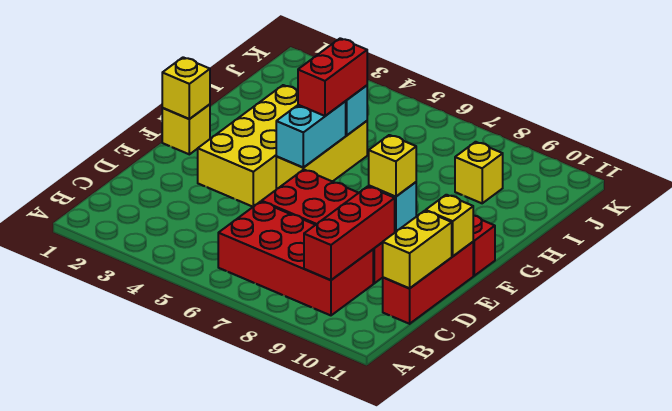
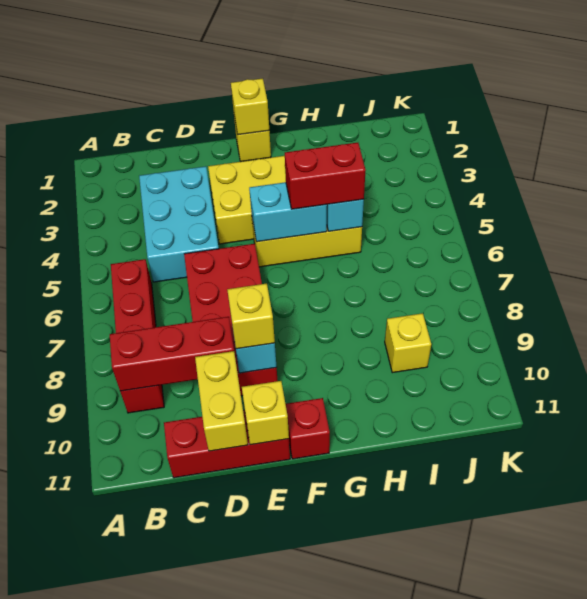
red brick B6:C9 level 1 -> red brick B6:B9 level 1
none -> cyan brick C3:D5 level 1
yellow brick C11:D11 level 2 -> yellow brick D10:D11 level 2

